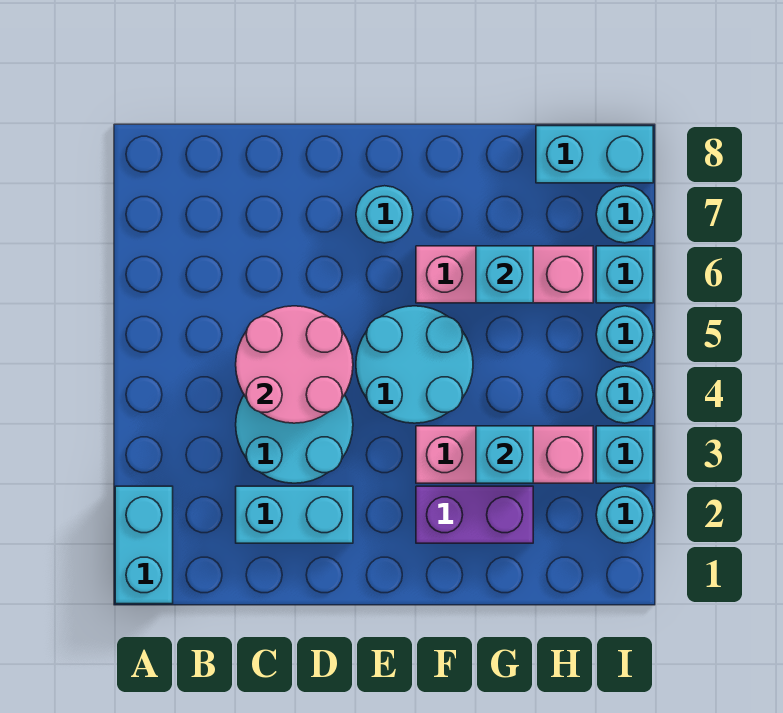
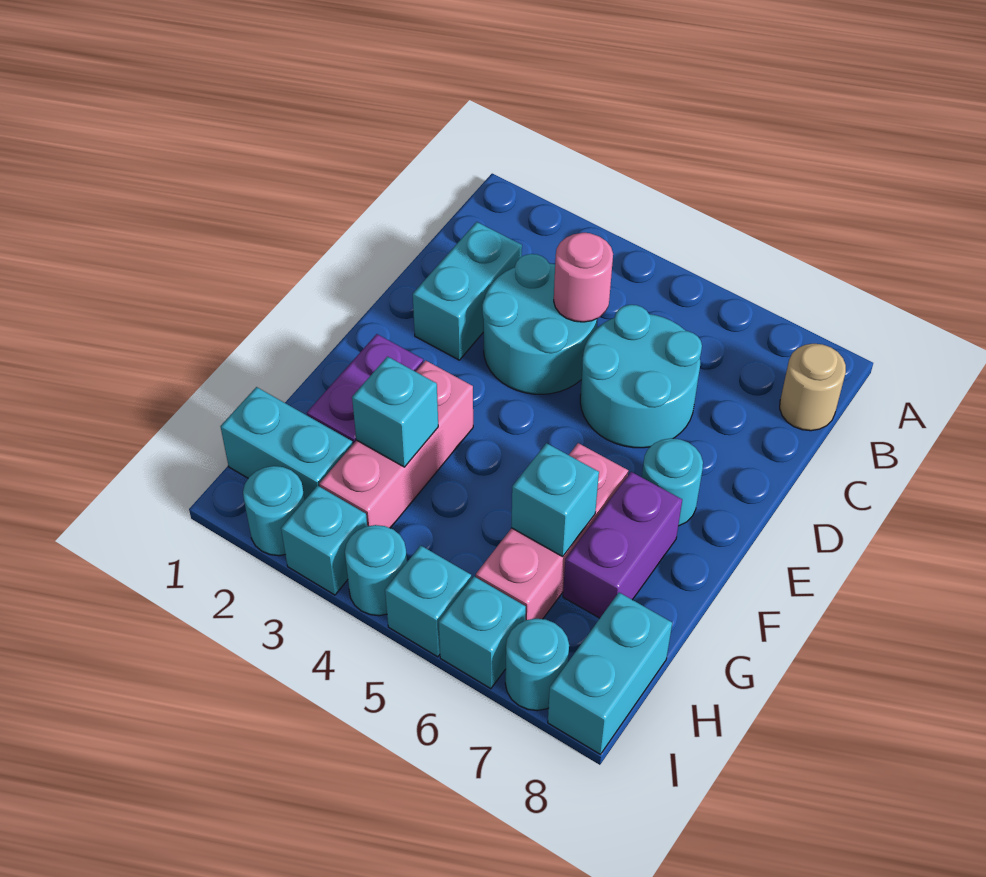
cyan brick A1:A2 level 1 -> cyan brick H1:H2 level 1
none -> tan round brick B8 level 1
pink round brick C4:D5 level 2 -> pink round brick C4 level 2
cyan round brick E4:F5 level 1 -> cyan round brick C5:D6 level 1
none -> purple brick F7:G7 level 1
cyan round brick I5 level 1 -> cyan brick I5 level 1

